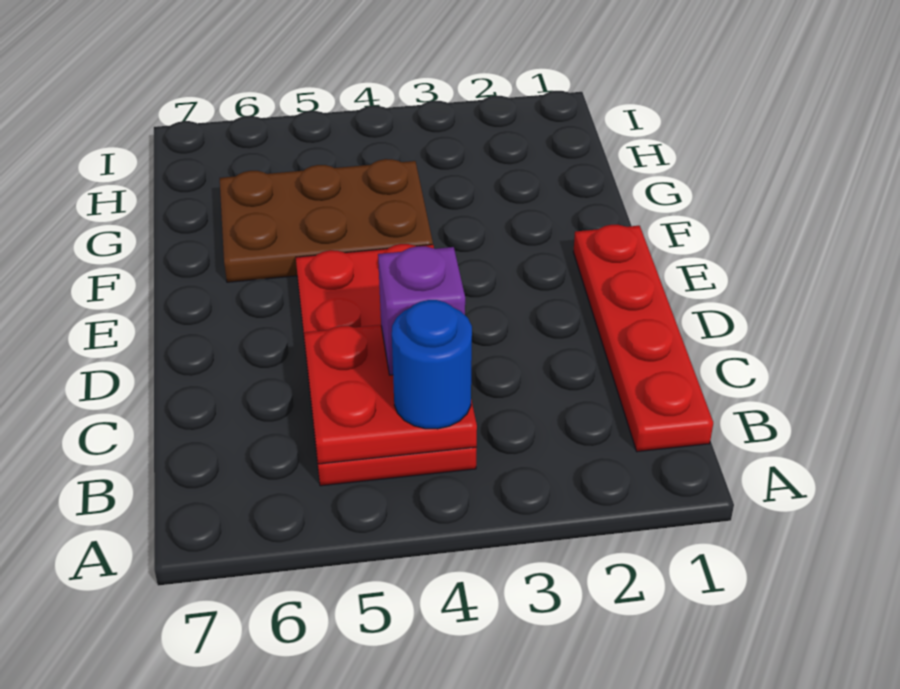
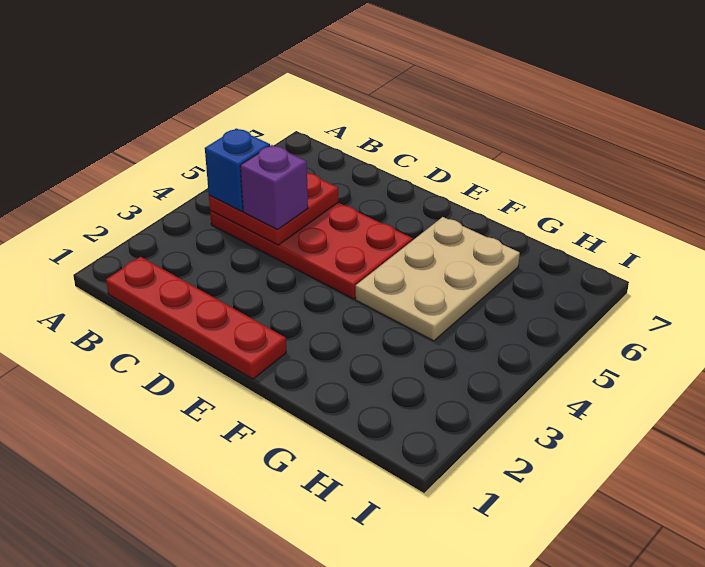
blue round brick B4 level 3 -> blue brick B4 level 3
brown plate F4:G6 level 1 -> tan plate F4:G6 level 1

